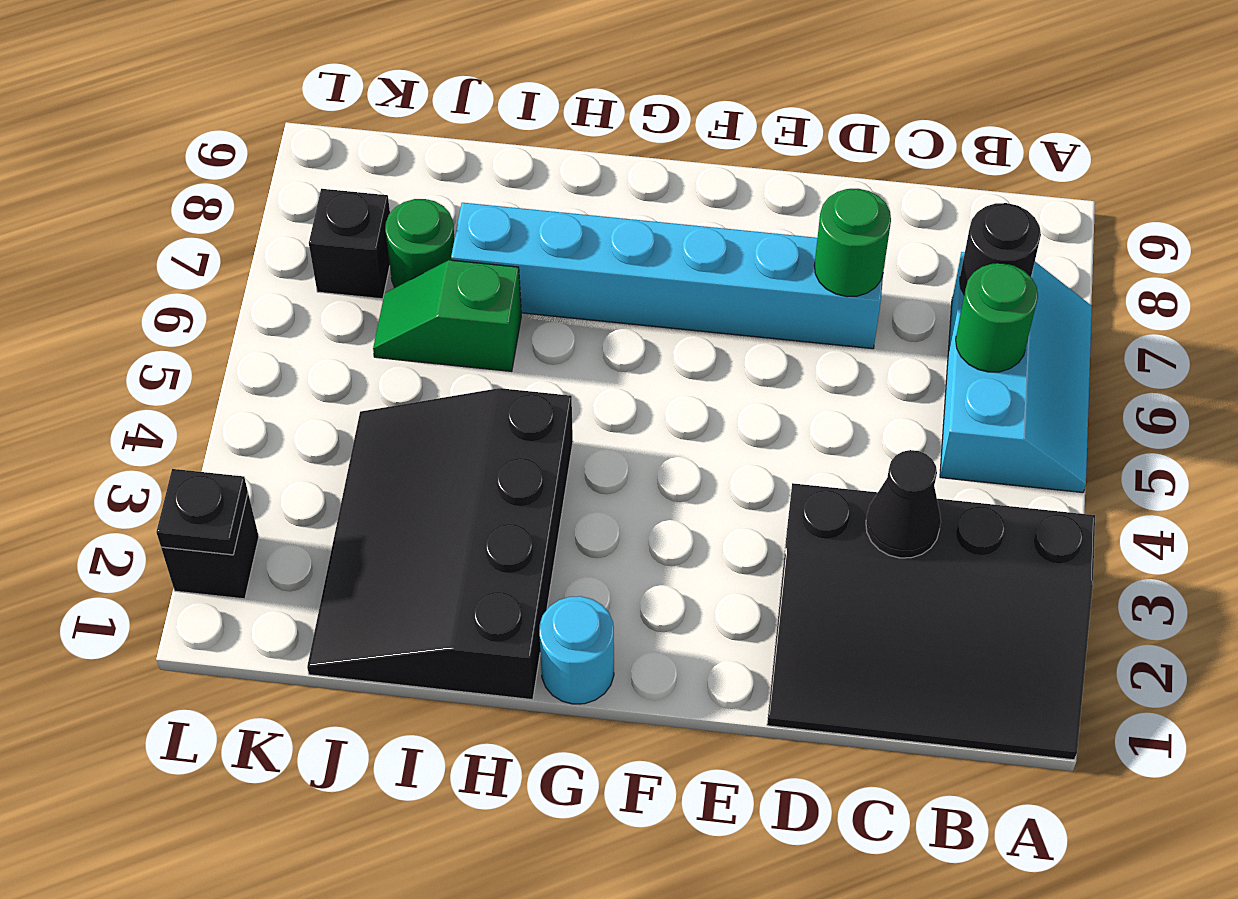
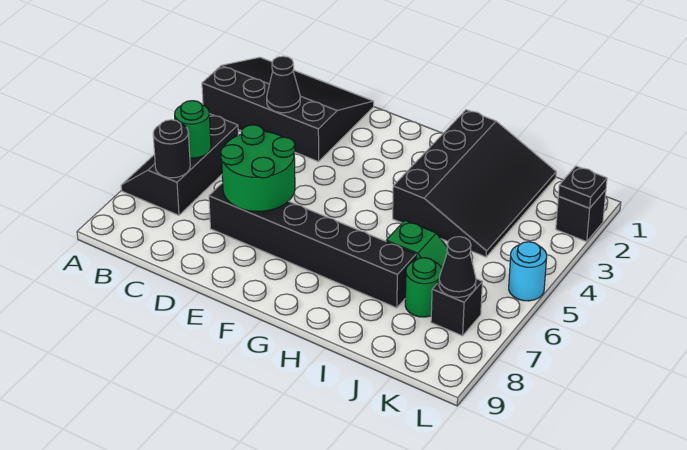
cyan slope A5:B7 level 1 top B -> black slope A5:B7 level 1 top B
cyan brick D7:I7 level 1 -> black brick D7:I7 level 1
green round brick D7 level 2 -> green round brick D6:E7 level 2
cyan round brick G1 level 1 -> cyan round brick L5 level 1
none -> black cone K7 level 2

